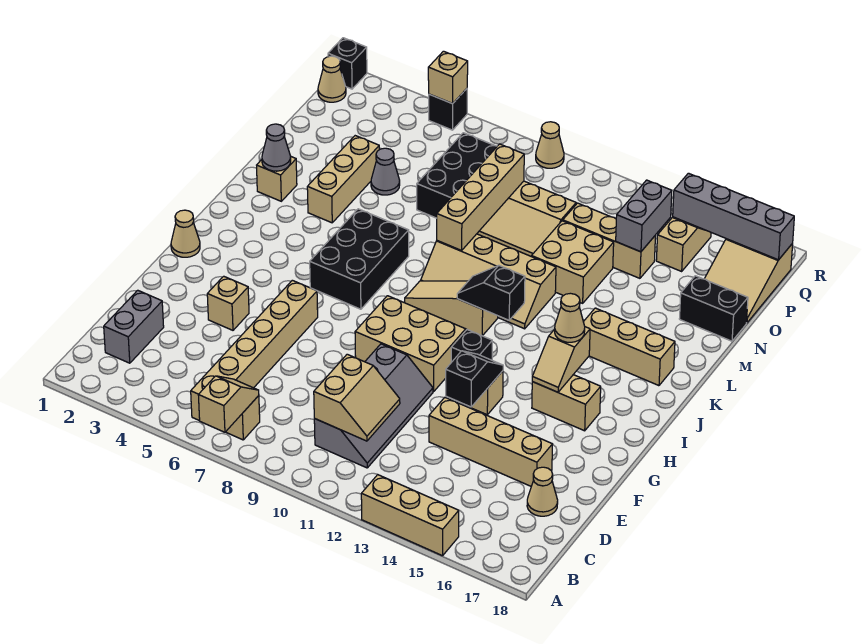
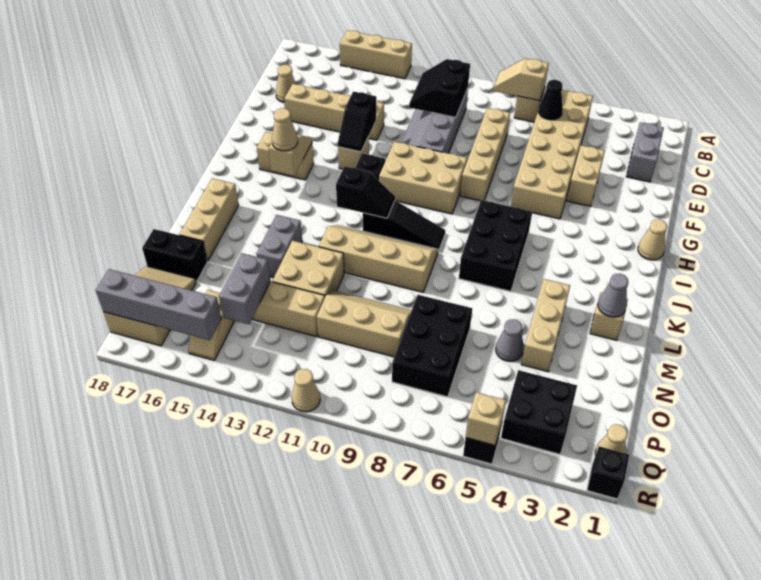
tan slope A7:B7 level 2 top A -> tan slope B7:B8 level 2 top 7
tan brick B6:G6 level 1 -> tan brick B5:G6 level 1
none -> black cone C6 level 2
tan slope C10:D11 level 2 top 10 -> black slope C10:D11 level 2 top 10
tan brick F4 level 1 -> tan brick E4:F4 level 1
tan slope J9:J11 level 1 top 11 -> black slope J9:J11 level 1 top 11
tan brick K15:K17 level 1 -> tan brick K17:M17 level 1
tan brick L9:O9 level 2 -> tan brick D8:G8 level 1
none -> grey brick L14:M14 level 1
none -> black brick P3:Q4 level 1
tan cone R9 level 1 -> tan cone R11 level 1

